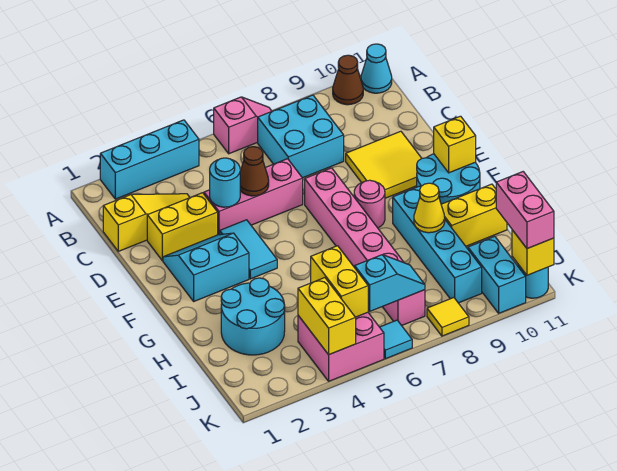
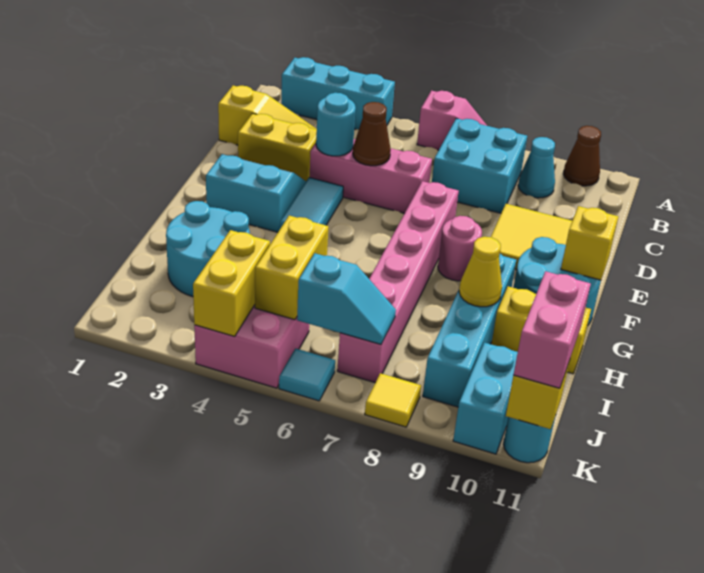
cyan cone A11 level 1 -> cyan cone B9 level 1

